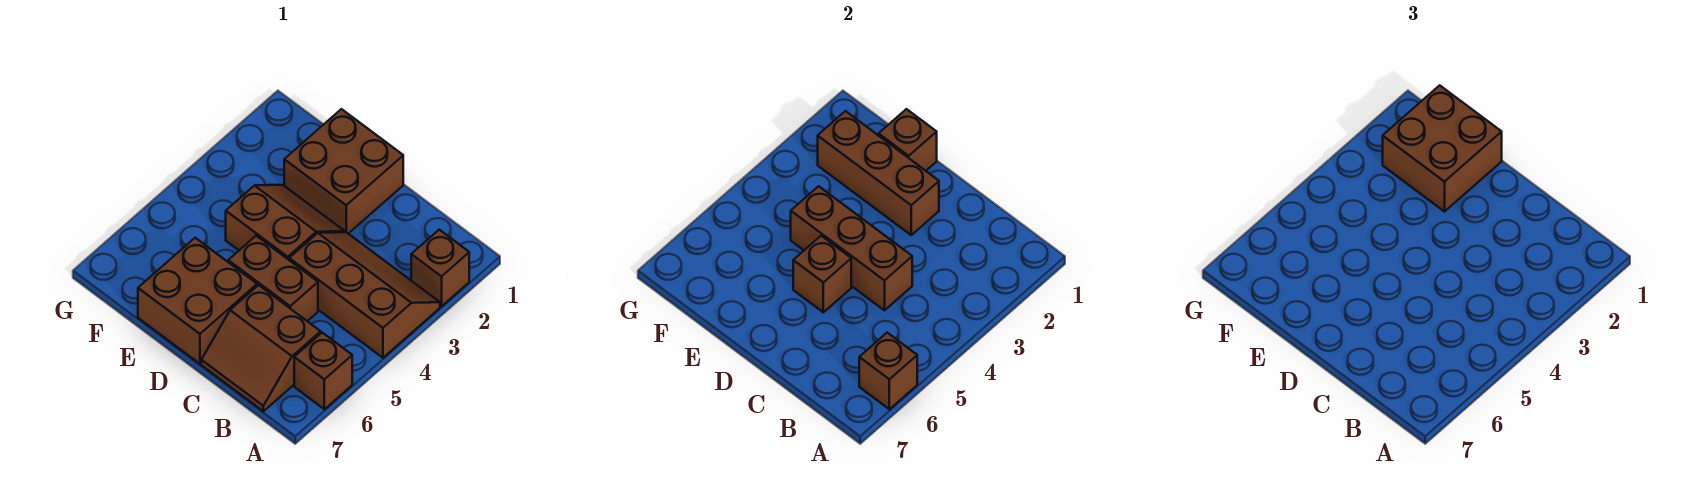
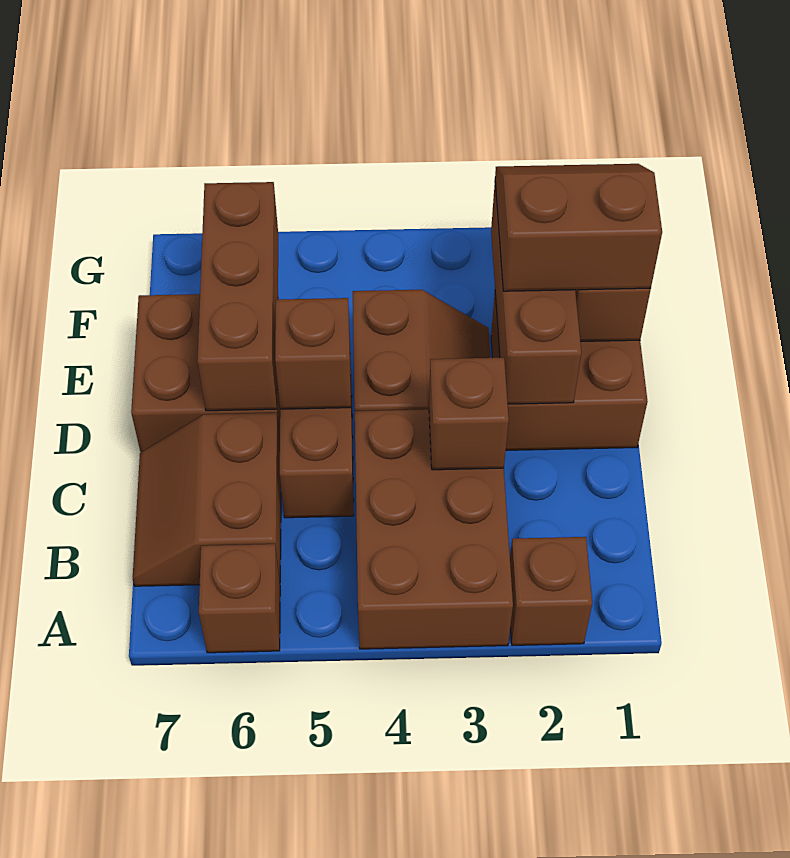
brown slope A3:C4 level 1 top 4 -> brown brick A3:C4 level 1
brown brick A6 level 2 -> brown brick C3 level 2
brown brick C4:E4 level 2 -> brown brick D6:F6 level 2
brown brick E1:F2 level 3 -> brown slope E1:F2 level 3 top E

